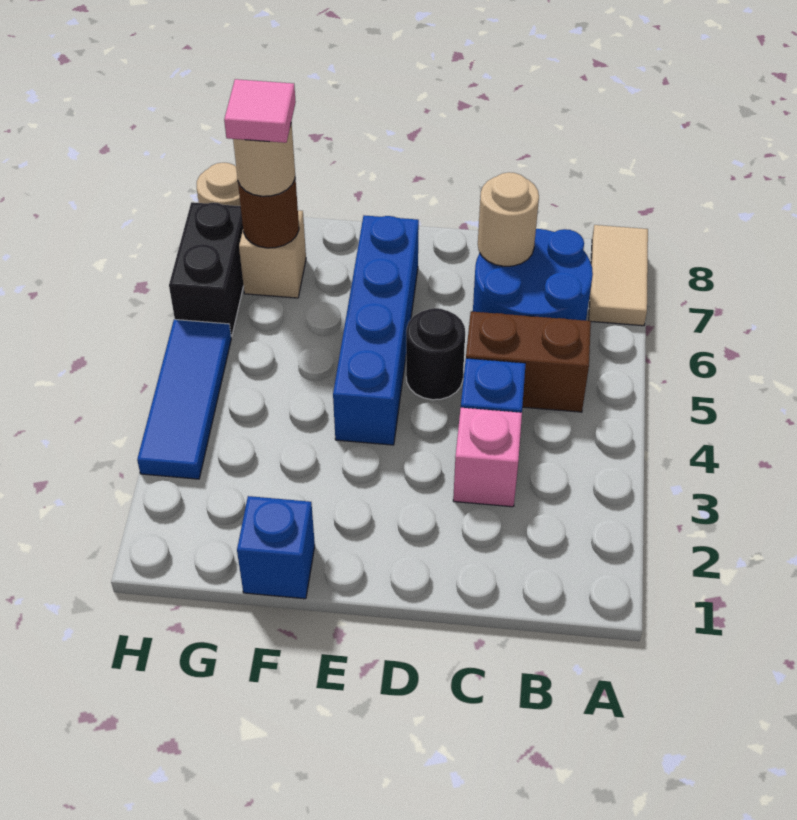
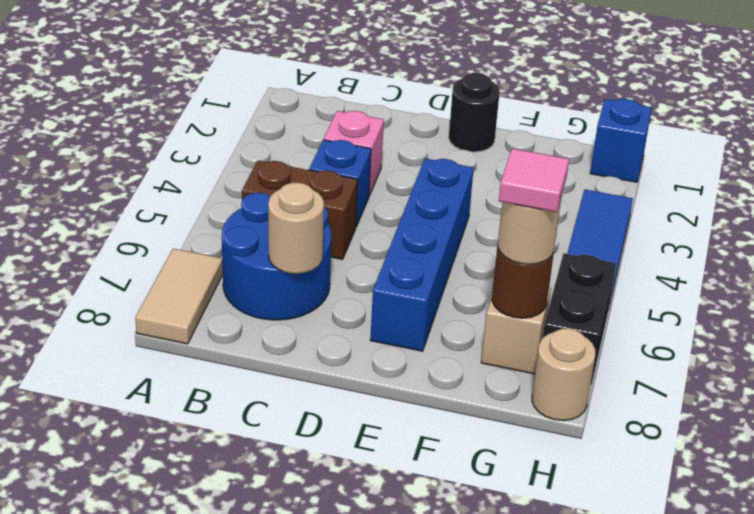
black round brick D5 level 1 -> black round brick E1 level 1
blue brick F1 level 1 -> blue brick H1 level 1

